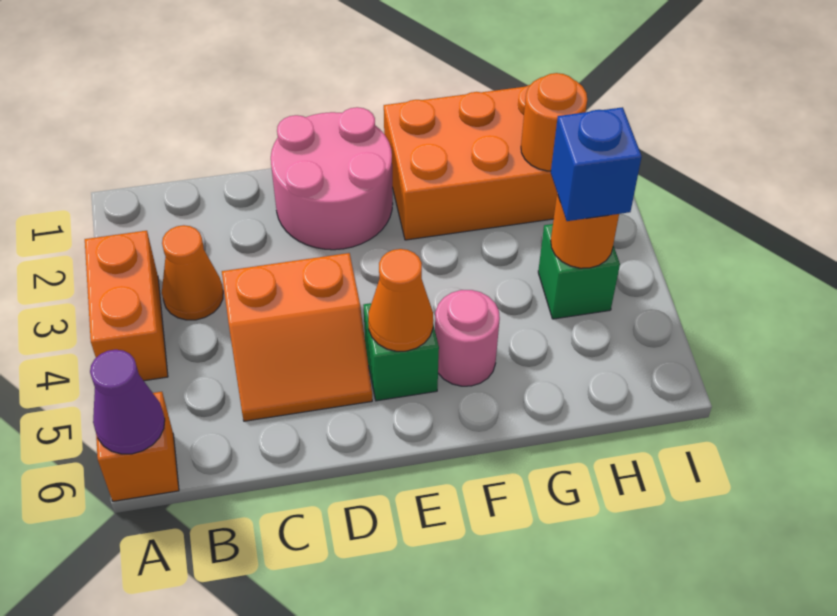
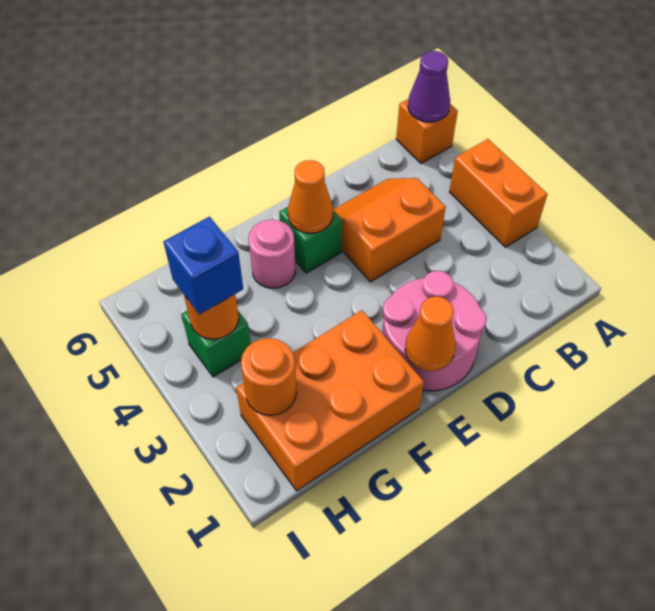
orange cone B3 level 1 -> orange cone E1 level 2

